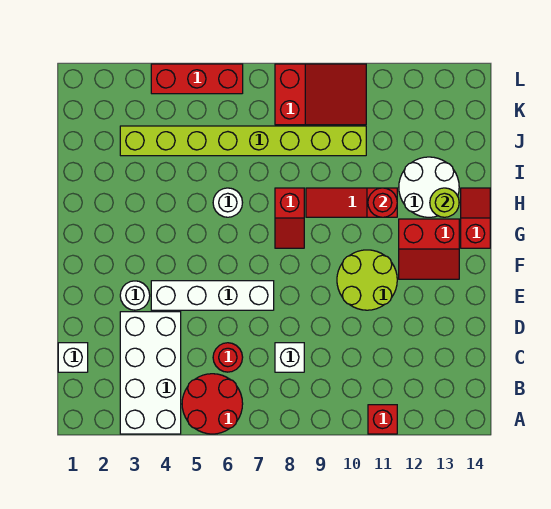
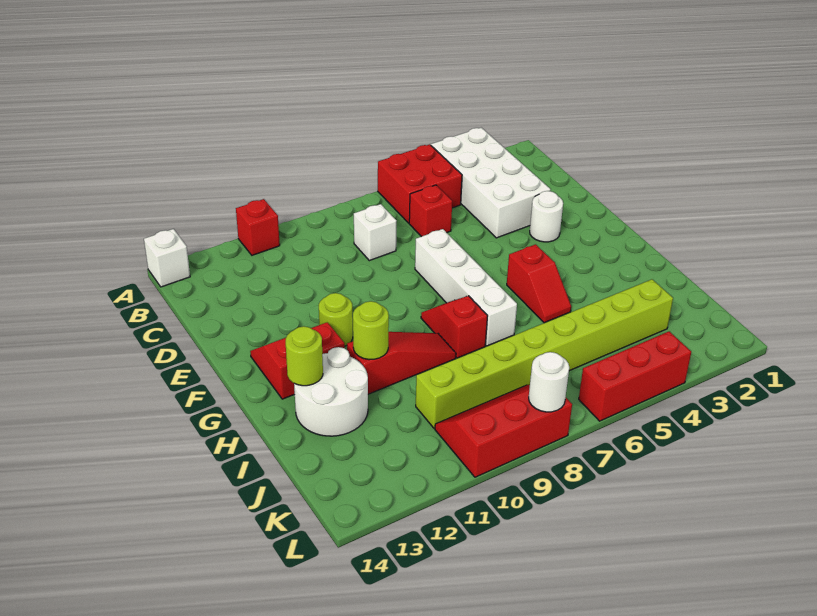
red round brick A5:B6 level 1 -> red brick A5:B6 level 1
white brick C1 level 1 -> white brick A14 level 1
red round brick C6 level 1 -> red brick C6 level 1
white brick E4:E7 level 1 -> white brick E7:H7 level 1
lime round brick E10:F11 level 1 -> lime round brick F11 level 1
red slope G14:H14 level 1 top G -> red slope G5:H5 level 1 top G
white round brick H6 level 1 -> white round brick L8 level 2
red round brick H11 level 2 -> lime round brick H11 level 2
red slope K8:L10 level 1 top 8 -> red slope K8:L10 level 1 top L

